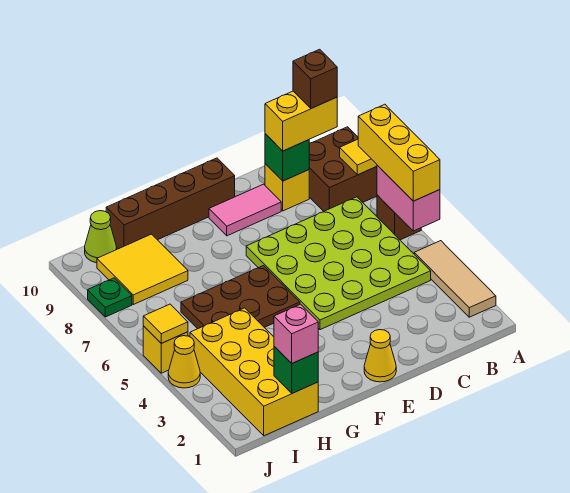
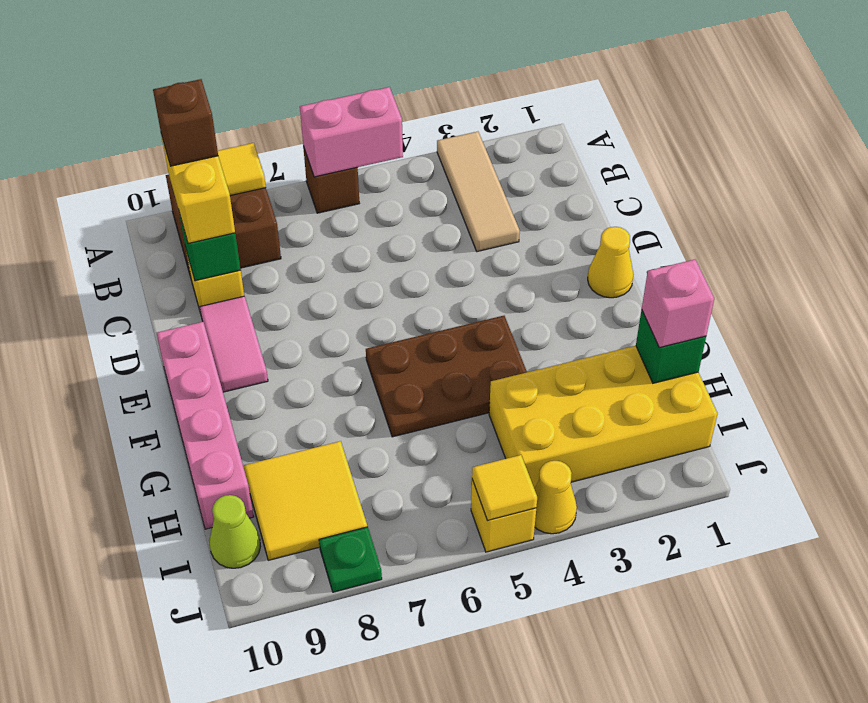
tan tile A2:A4 level 1 -> tan tile A3:C3 level 1
yellow brick A5:A7 level 3 -> none
lime plate B4:E7 level 1 -> none
brown brick E10:H10 level 1 -> pink brick E10:H10 level 1
brown plate F5:H6 level 1 -> brown plate F4:G6 level 1

